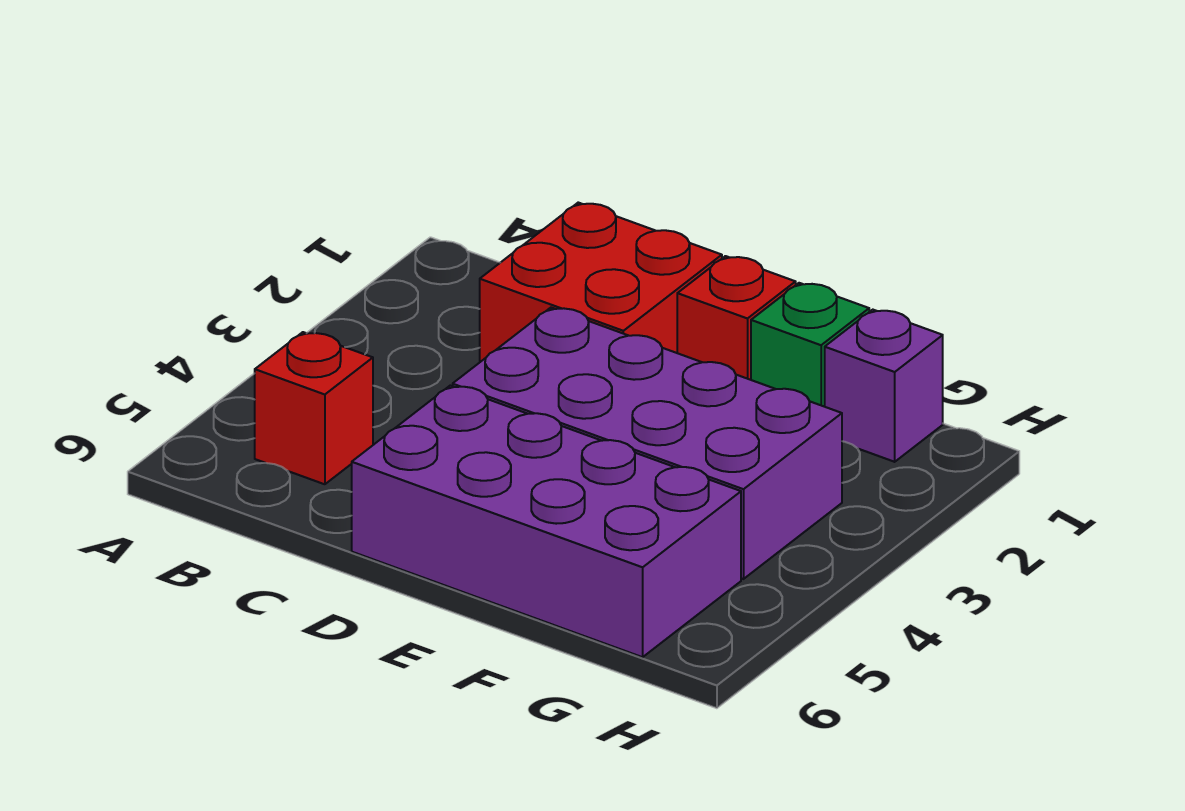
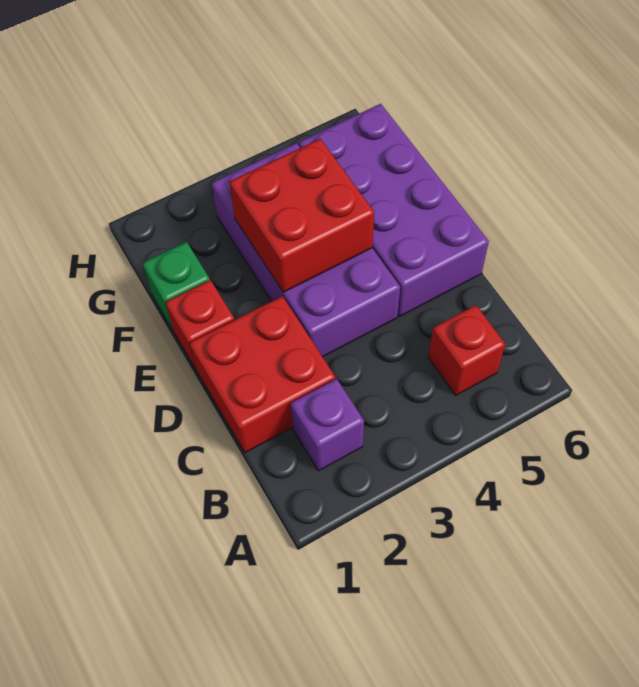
none -> red brick E3:F4 level 2
purple brick G1 level 1 -> purple brick B2 level 1

